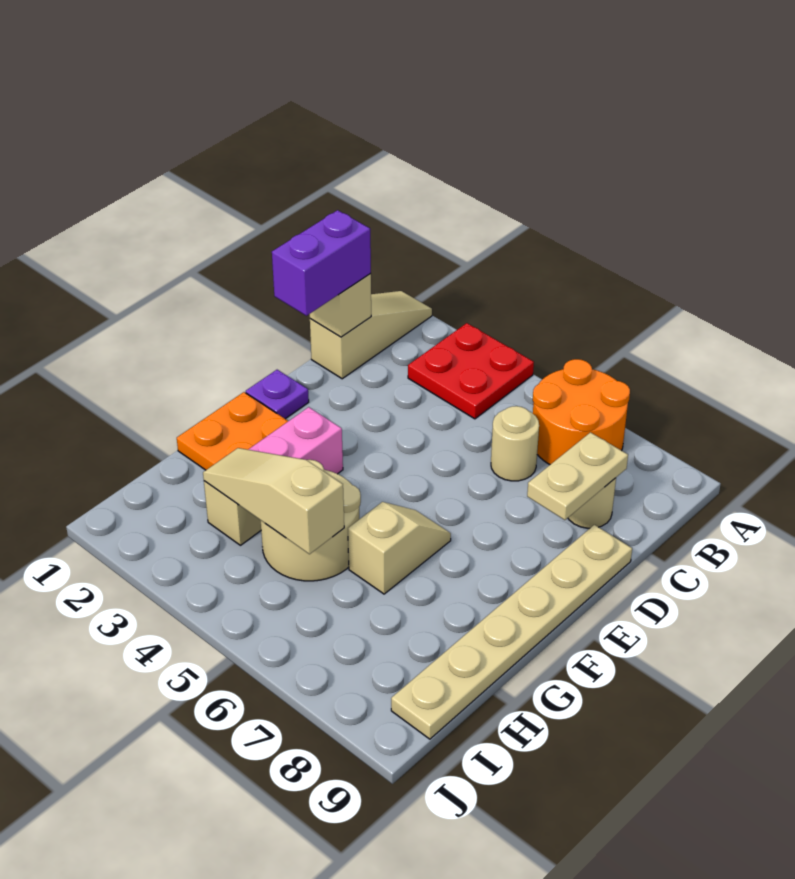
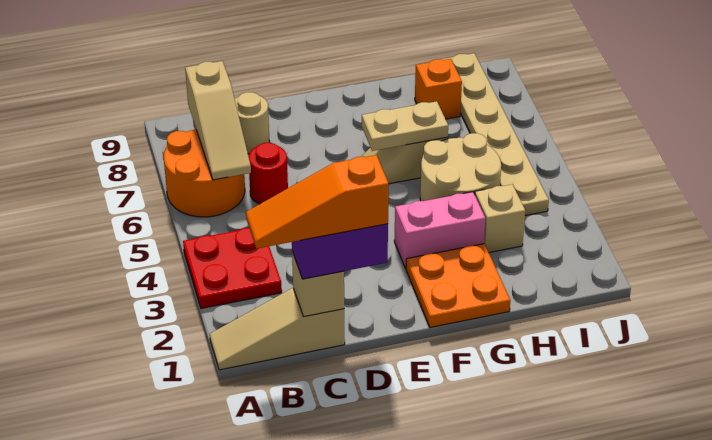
none -> orange slope B1:D1 level 4 top D
tan round brick C6 level 1 -> red round brick C6 level 1
tan plate C8:D8 level 2 -> tan plate F6:G6 level 2
tan plate D9:I9 level 1 -> tan plate I4:I9 level 1
purple plate E1 level 1 -> none
tan slope H3:H5 level 2 top 5 -> tan slope B6:B8 level 2 top 8
none -> orange brick H8 level 1

